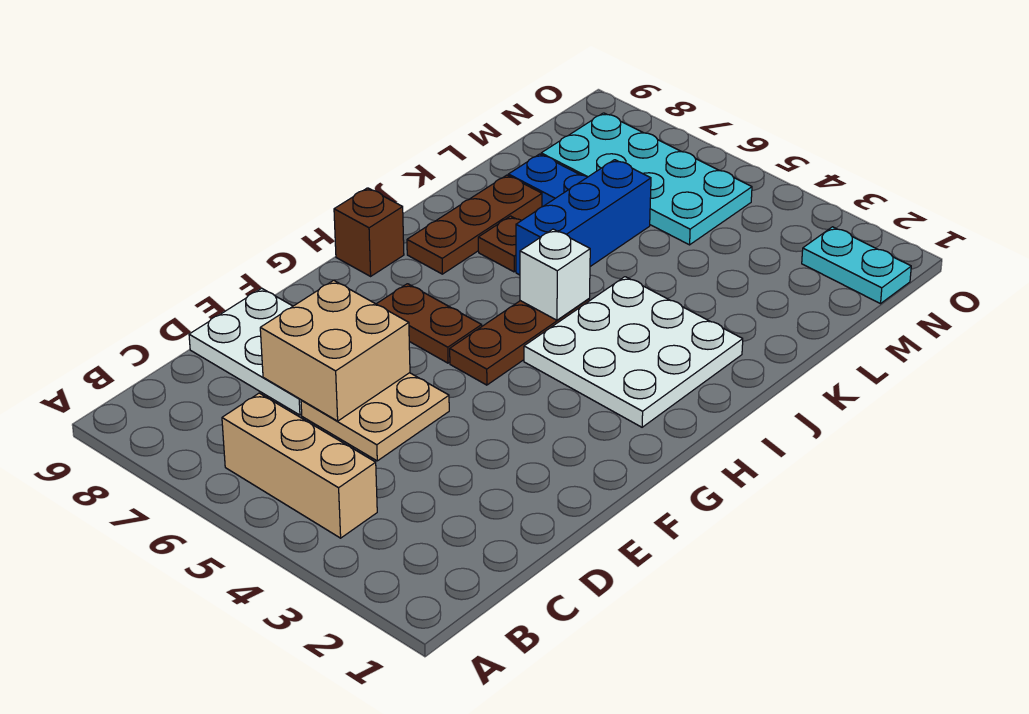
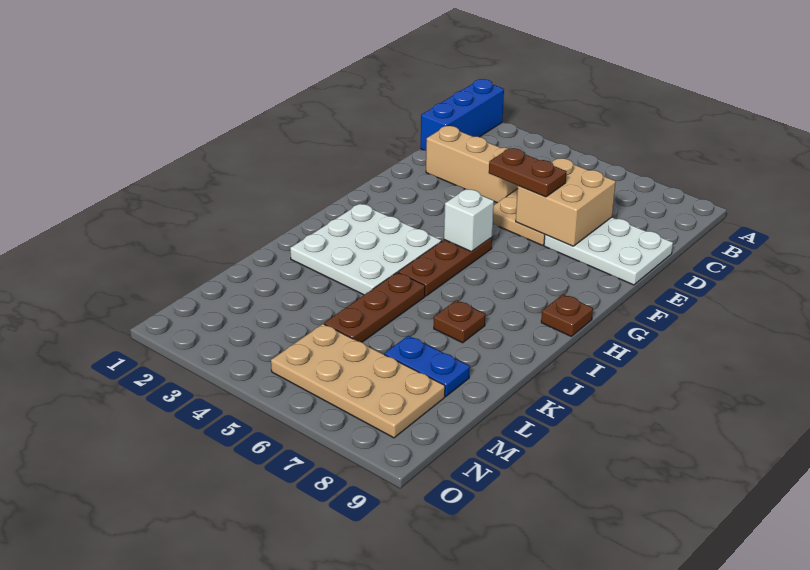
tan brick B4:B6 level 1 -> tan brick D2:D4 level 1
brown plate G6:G7 level 1 -> brown plate E5:E6 level 3
brown brick H9 level 1 -> brown plate H9 level 1
white brick I5 level 2 -> white brick G5 level 2
brown plate I8:K8 level 1 -> brown plate J5:L5 level 1
blue brick J6:L6 level 1 -> blue brick A1:C1 level 1
cyan plate M5:N8 level 1 -> tan plate M5:N8 level 1
cyan plate N1:N2 level 1 -> none

